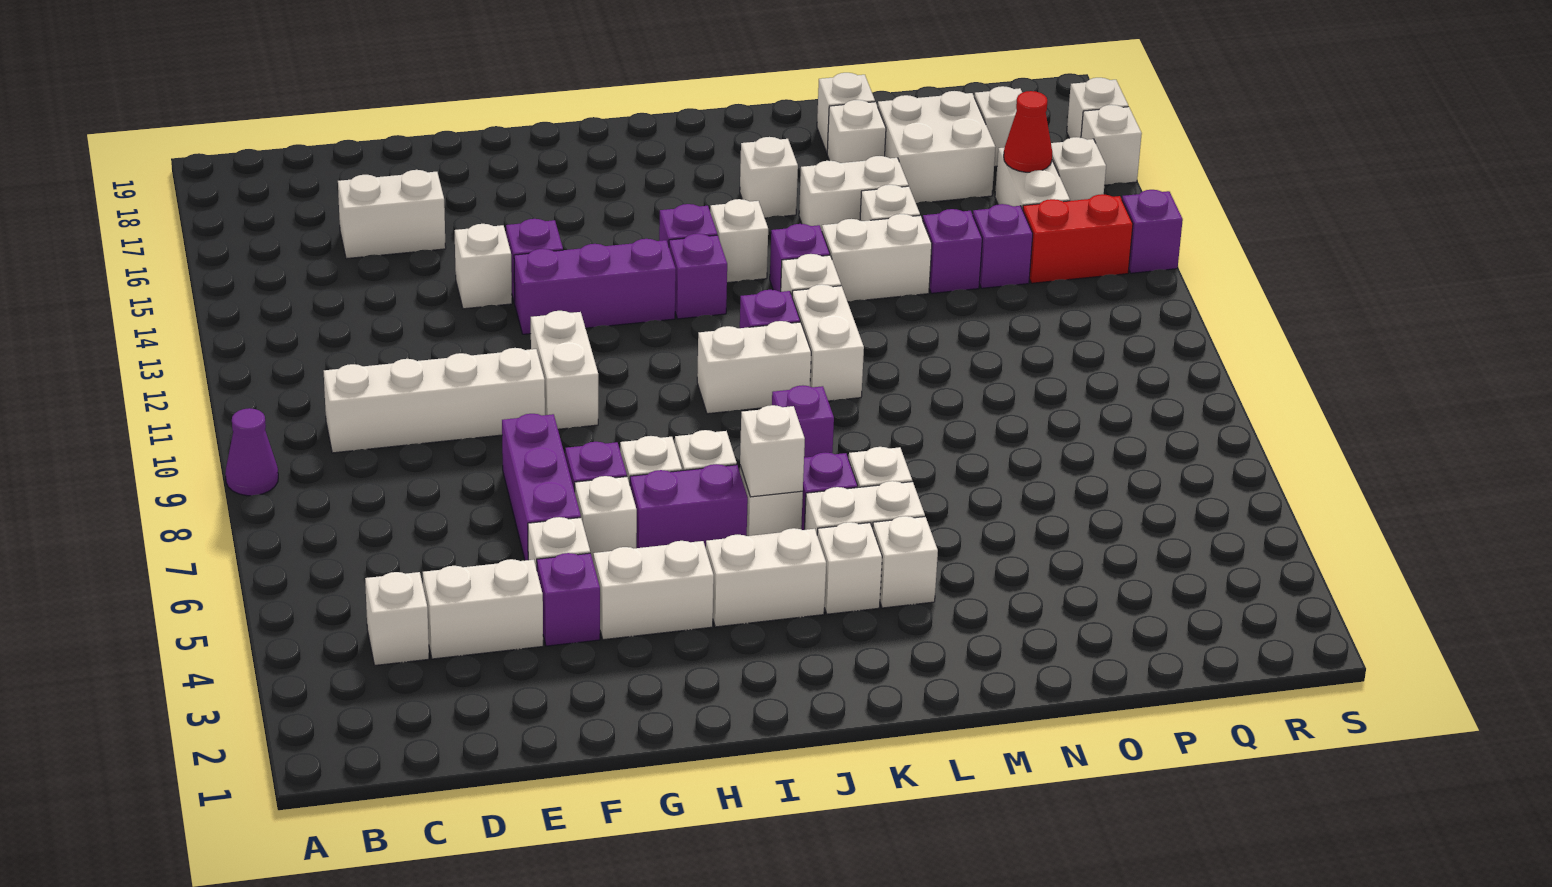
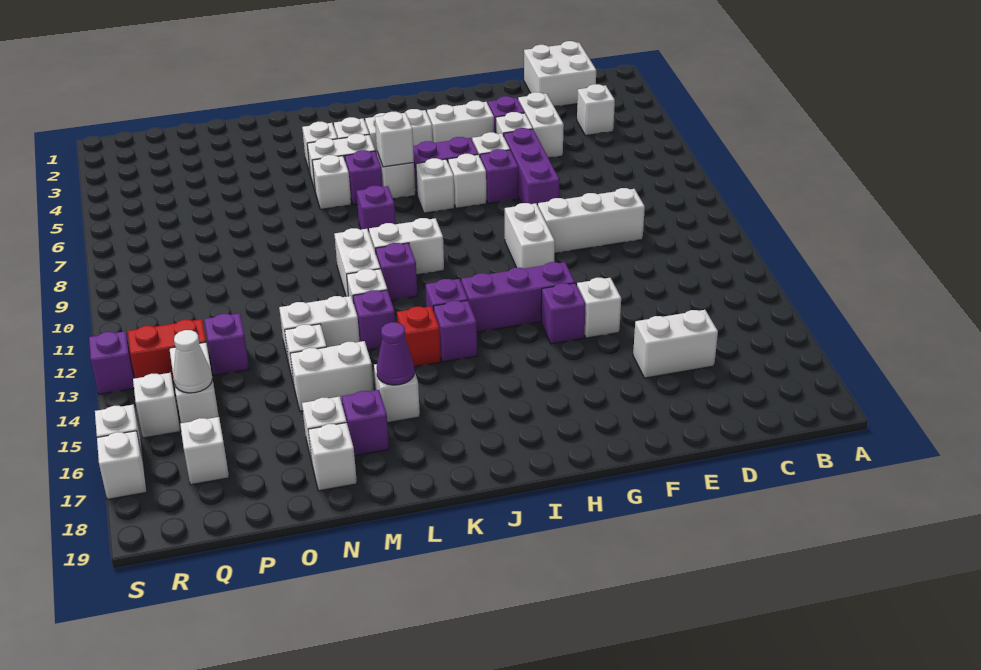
purple cone A9 level 1 -> purple cone L16 level 2
white brick C10:F10 level 1 -> white brick D10:F10 level 1
white brick D4:E4 level 1 -> white brick E4:E5 level 1
white brick K14 level 1 -> red brick K14 level 1
purple brick O13 level 1 -> purple brick M17 level 1
white brick O16:P17 level 1 -> white brick C1:D2 level 1
red cone Q15 level 2 -> white cone Q15 level 2

